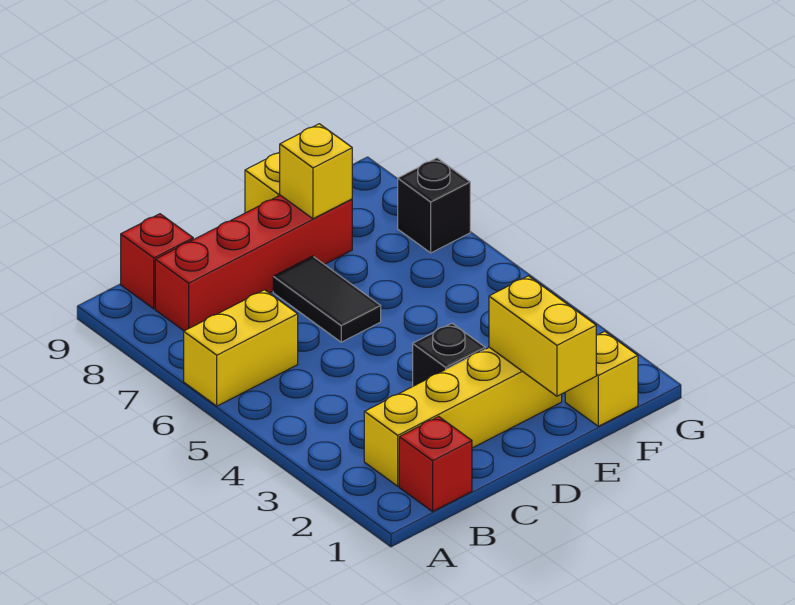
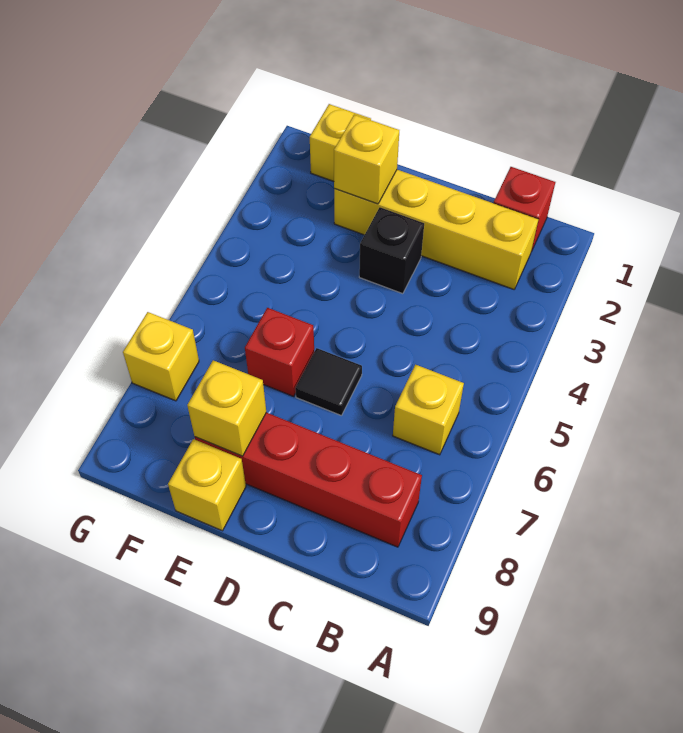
yellow brick A6:B6 level 1 -> yellow brick B6 level 1
red brick B9 level 1 -> red brick E6 level 1
black tile D6:D7 level 1 -> black tile D6 level 1
yellow brick E1:E2 level 2 -> yellow brick E2 level 2
black brick G7 level 1 -> yellow brick G7 level 1

